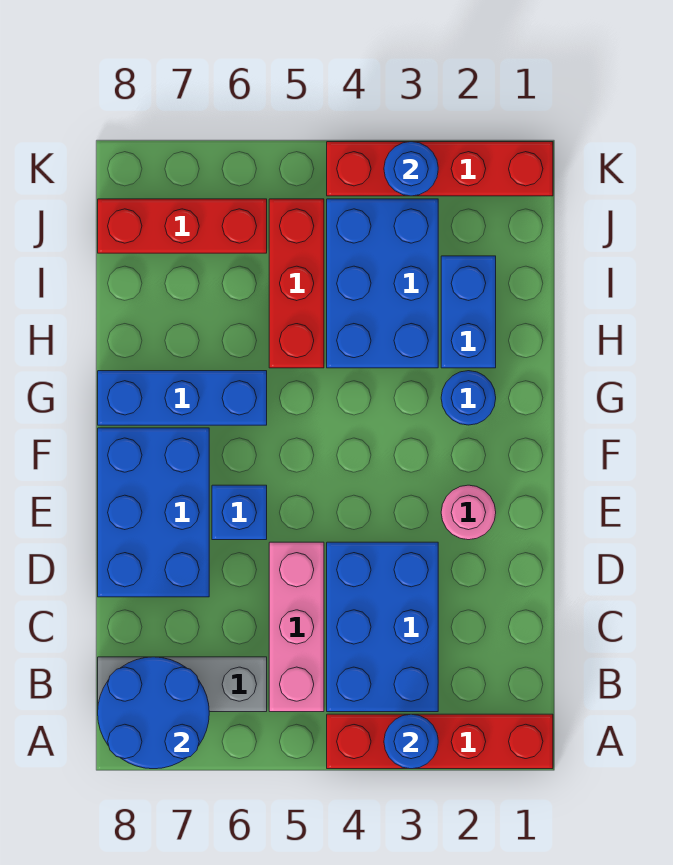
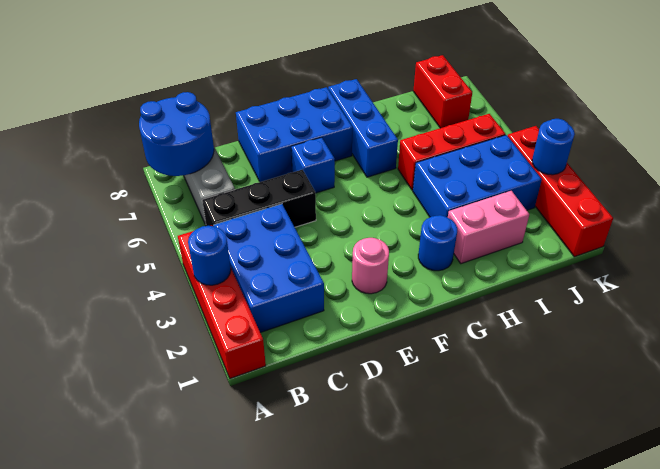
blue brick B3:D4 level 1 -> blue brick B2:C4 level 1
pink brick B5:D5 level 1 -> black brick B5:D5 level 1
blue brick H2:I2 level 1 -> pink brick H2:I2 level 1
red brick J6:J8 level 1 -> red brick J7:J8 level 1

